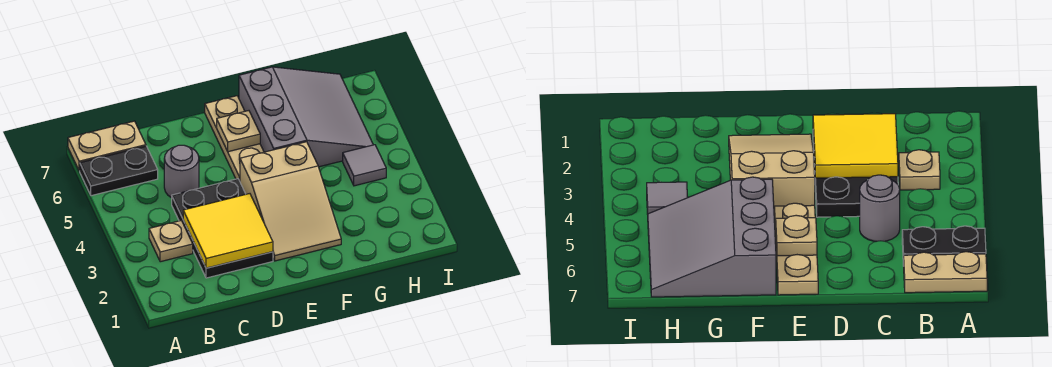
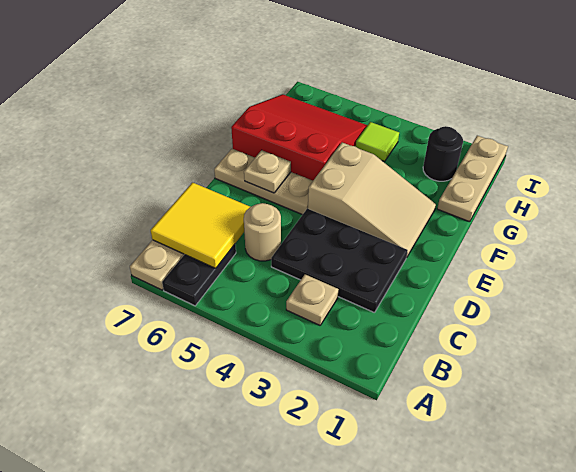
yellow tile C2:D3 level 2 -> yellow tile B6:C7 level 2
grey round brick C5 level 1 -> tan round brick C5 level 1
grey slope F5:H7 level 1 top F -> red slope F5:H7 level 1 top F
none -> tan plate G1:I1 level 1
none -> black round brick H2 level 1
grey tile H4 level 1 -> lime tile H4 level 1

